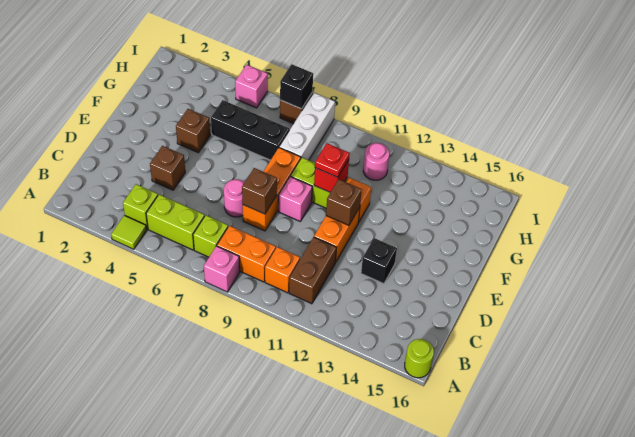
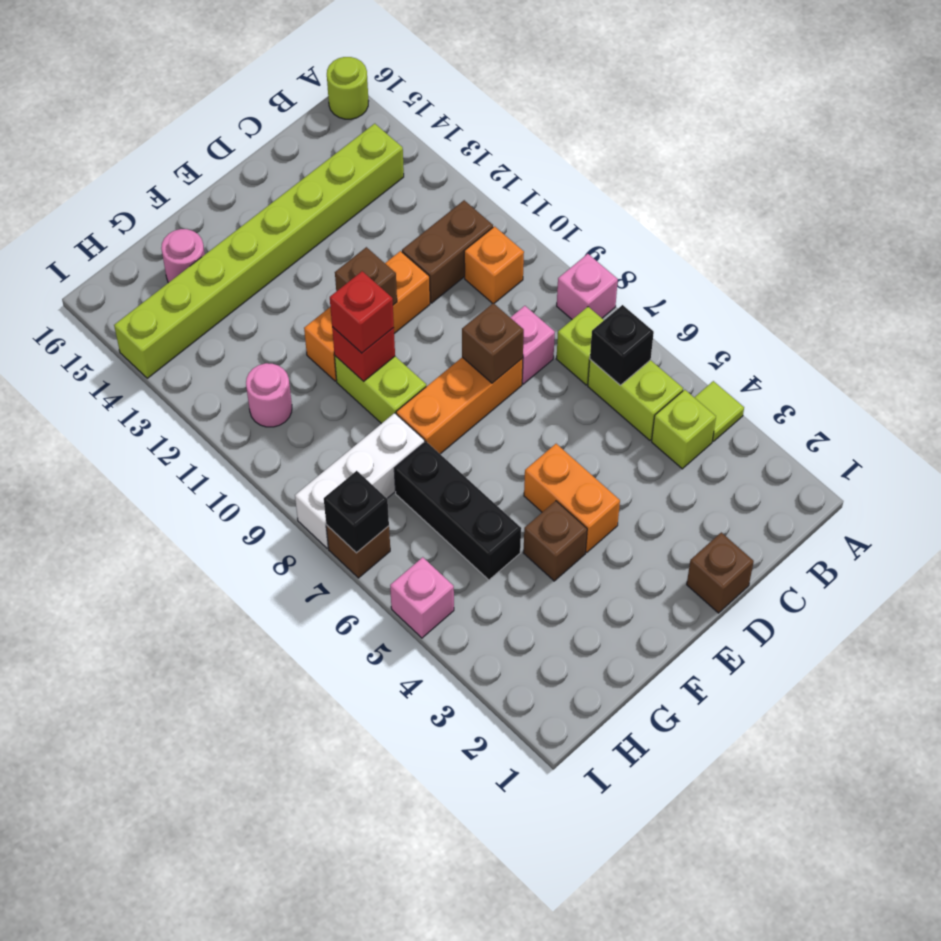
orange brick B8:B9 level 1 -> orange brick E4:E5 level 1
none -> lime brick B14:I14 level 1
brown brick D4 level 1 -> brown brick D1 level 1
pink round brick D7 level 1 -> pink round brick G15 level 1
black brick D13 level 1 -> black brick B6 level 2
pink brick E9 level 1 -> pink brick C8 level 1
red plate F10 level 3 -> red brick F10 level 3

